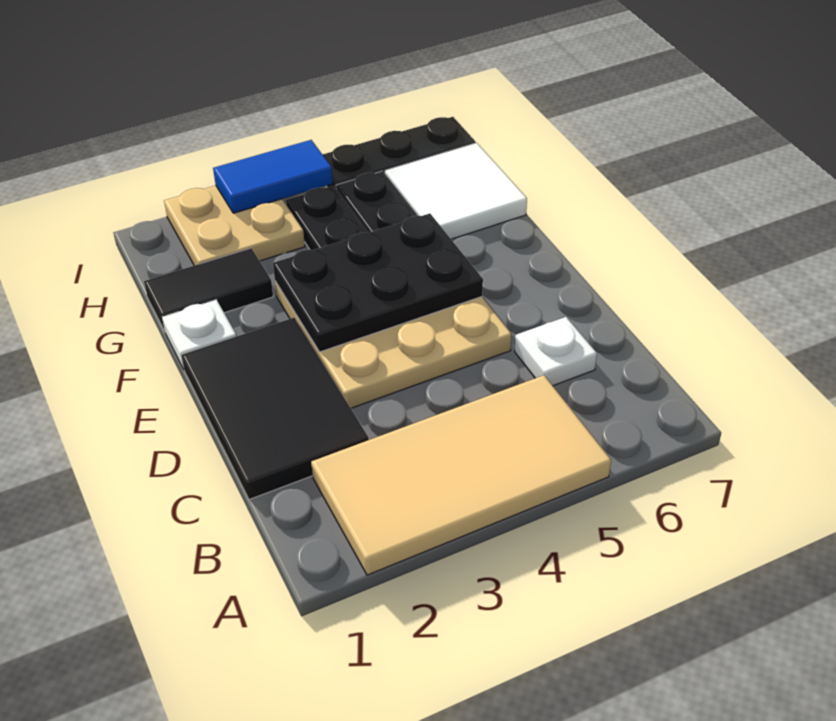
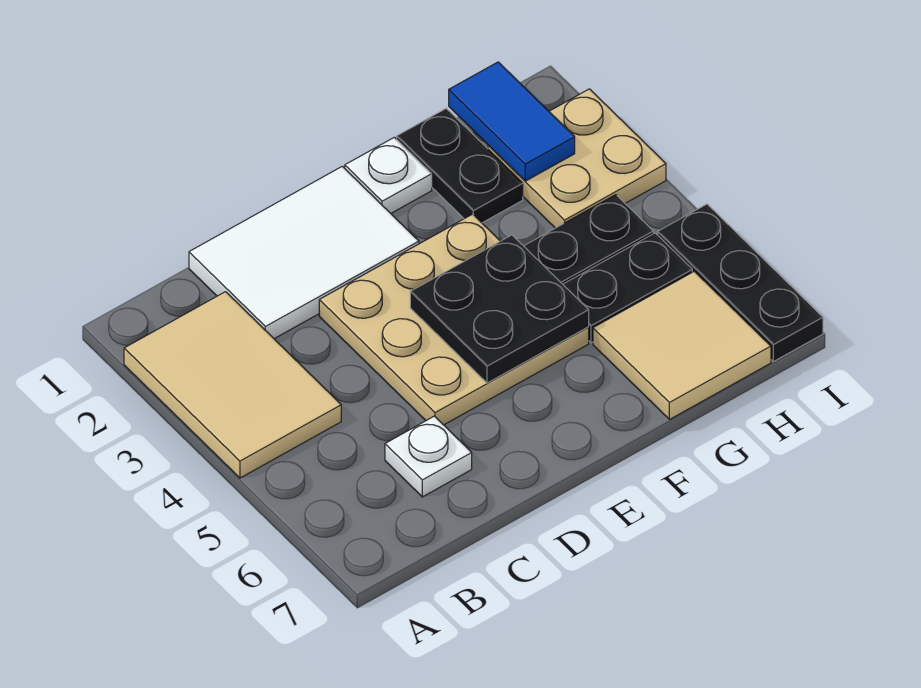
tan tile A2:B5 level 1 -> tan tile A2:B4 level 1
black tile C1:E2 level 1 -> white tile C1:E2 level 1
black plate E3:F5 level 2 -> black plate E4:F5 level 2
black tile G1:G2 level 1 -> black plate G1:G2 level 1
white tile G6:H7 level 1 -> tan tile G6:H7 level 1
blue tile I3:I4 level 2 -> blue tile H1:H2 level 2

